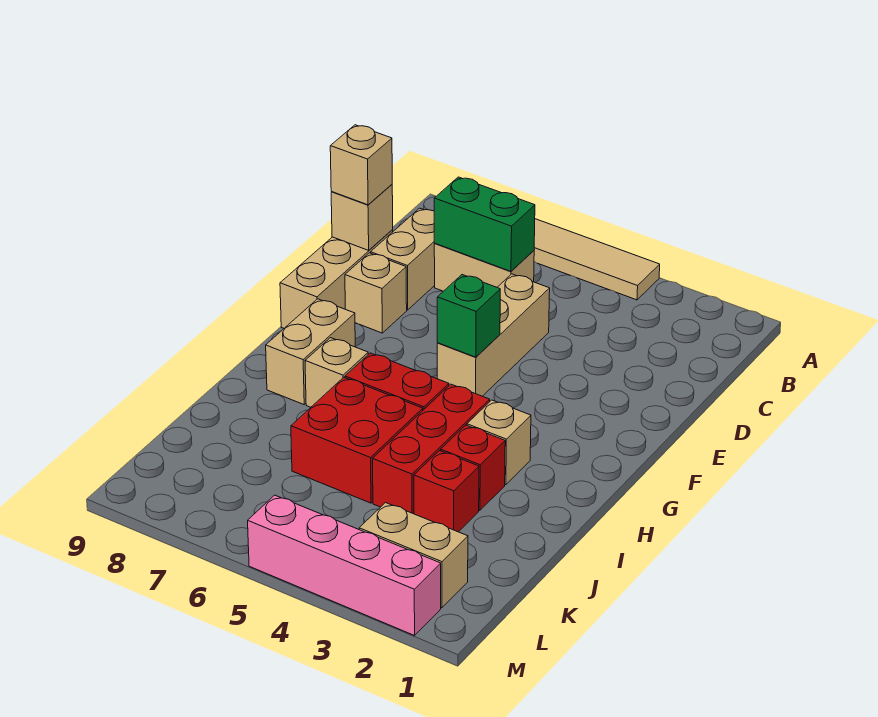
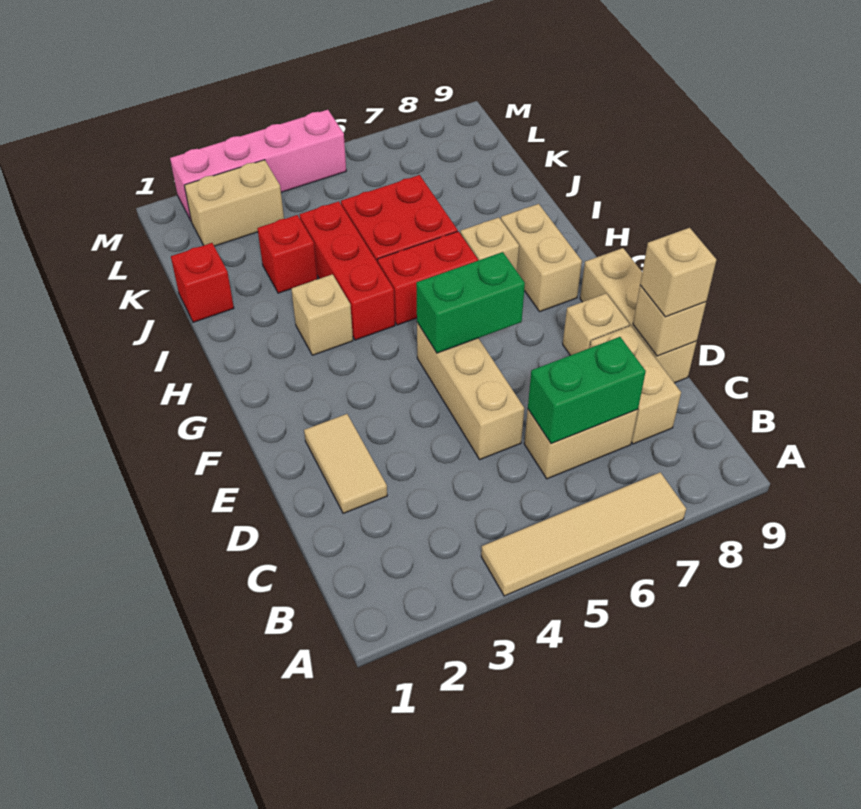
none -> tan tile D2:E2 level 1
green brick F5 level 2 -> green brick F5:F6 level 2
red brick I3 level 1 -> red brick J1 level 1

